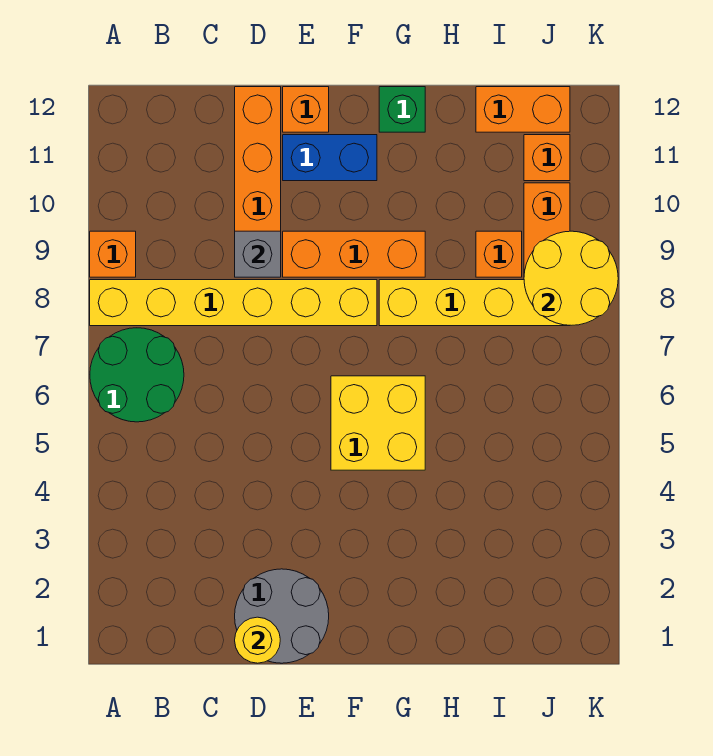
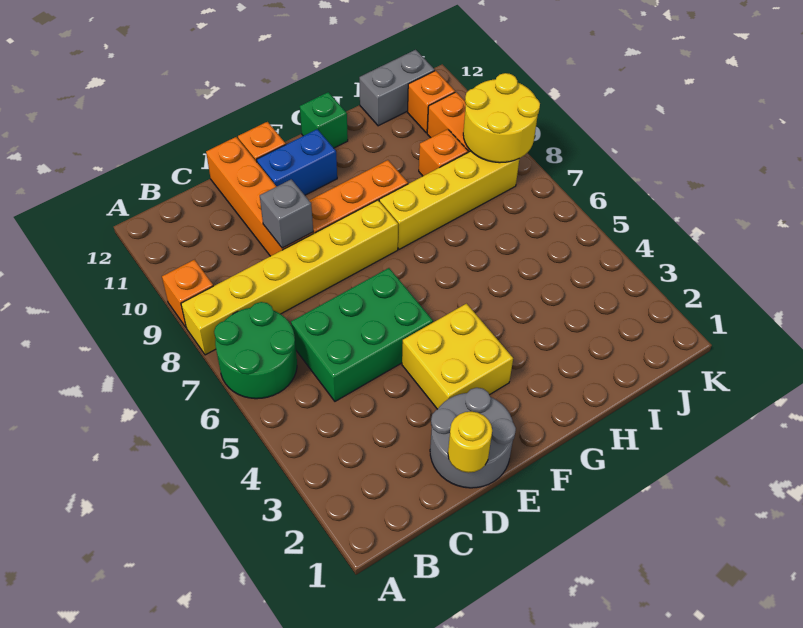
none -> green brick C5:E6 level 1
yellow brick F5:G6 level 1 -> yellow brick E3:F4 level 1
orange brick I12:J12 level 1 -> grey brick I12:J12 level 1

